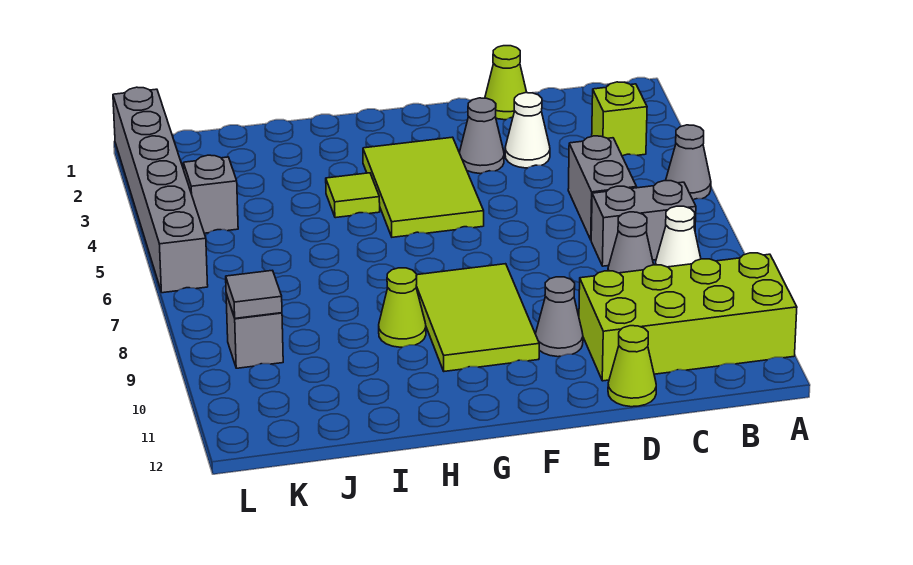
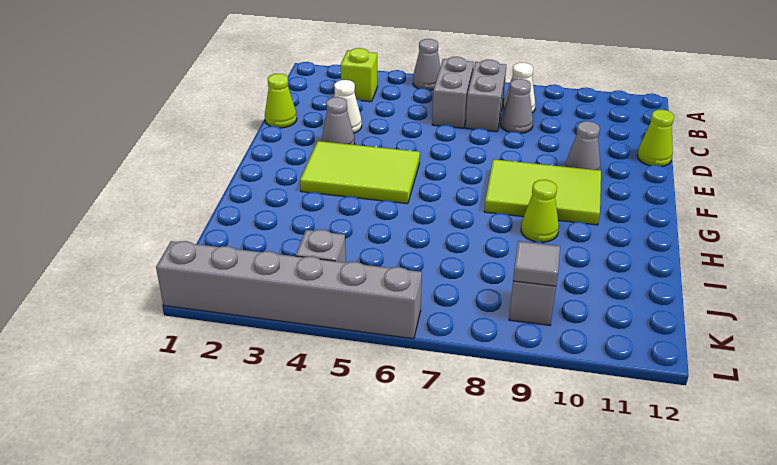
lime brick A10:D11 level 1 -> none
grey brick C5:C6 level 1 -> grey brick B6:C6 level 1
lime tile H4 level 1 -> none

